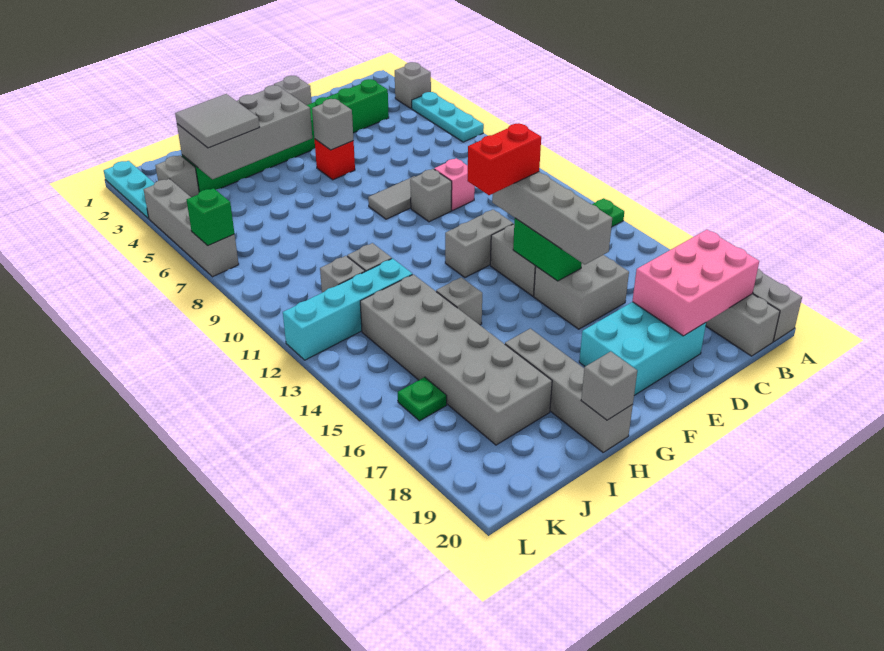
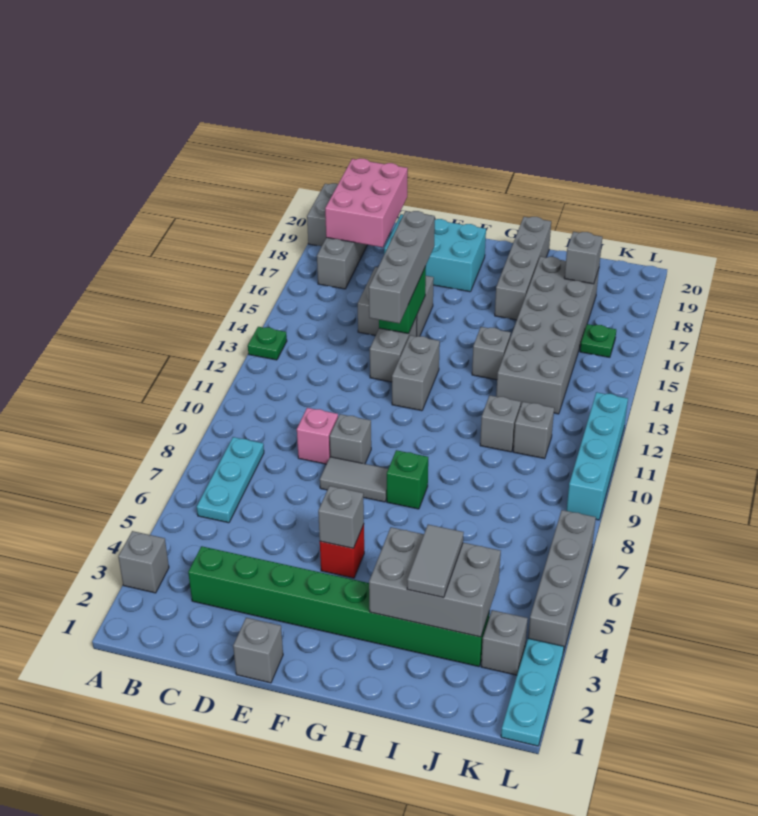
cyan plate A4:A6 level 1 -> cyan plate B6:B8 level 1
pink brick B18:D19 level 2 -> pink brick B18:C20 level 2
grey brick E12:F12 level 1 -> grey brick F12:F13 level 1
red brick E13:F13 level 4 -> none
grey brick G3:J4 level 2 -> grey brick H3:J4 level 2
grey brick H20 level 2 -> grey brick J18 level 2
grey tile I3:J4 level 3 -> grey tile I3:I4 level 3
cyan brick I12:L12 level 1 -> cyan brick L9:L12 level 1
green brick L7 level 2 -> green brick G8 level 1

